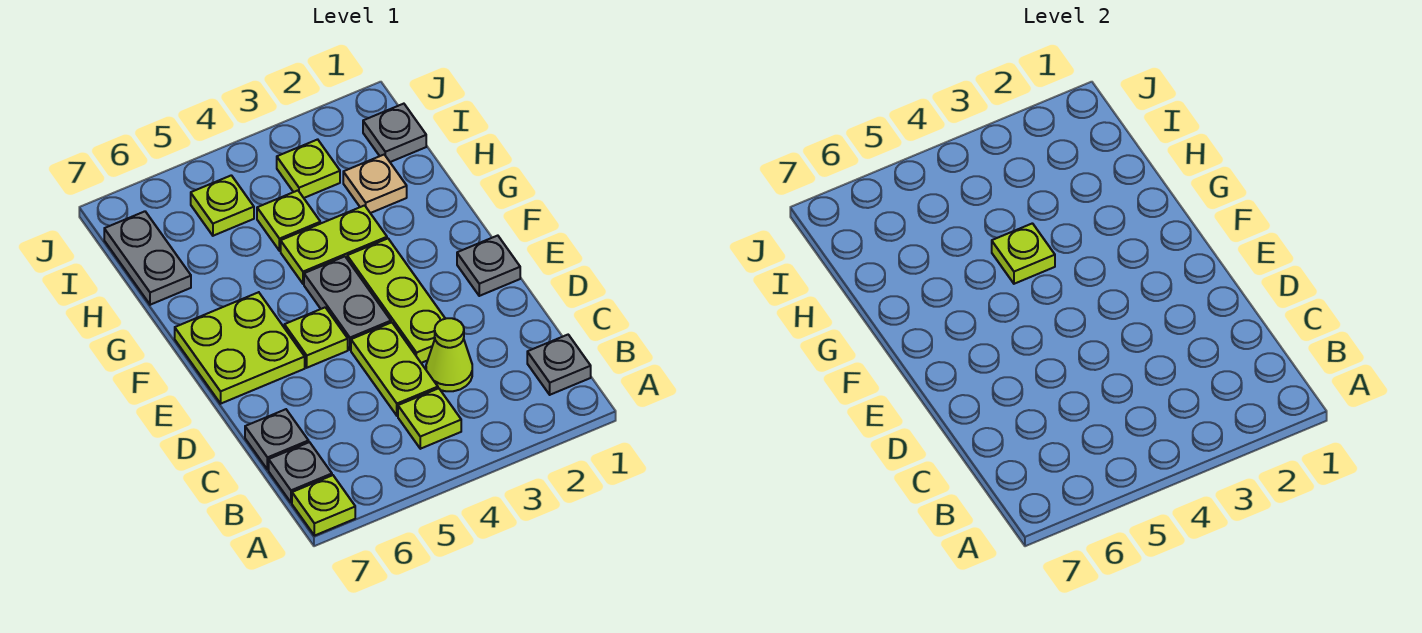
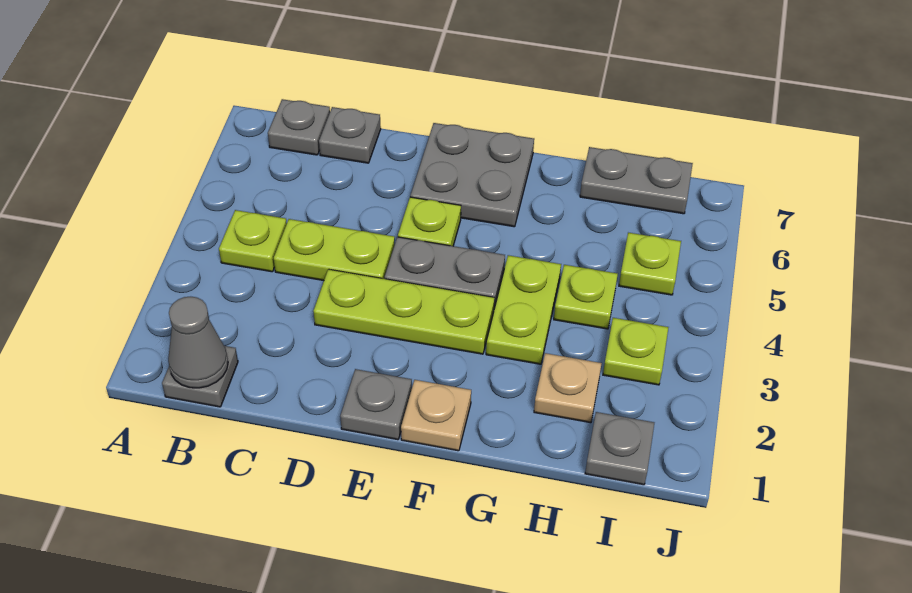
lime plate A7 level 1 -> none
none -> grey cone B1 level 2
lime cone C3 level 1 -> none
lime plate E6:F7 level 1 -> grey plate E6:F7 level 1
none -> tan plate F1 level 1
lime plate G4 level 2 -> none

